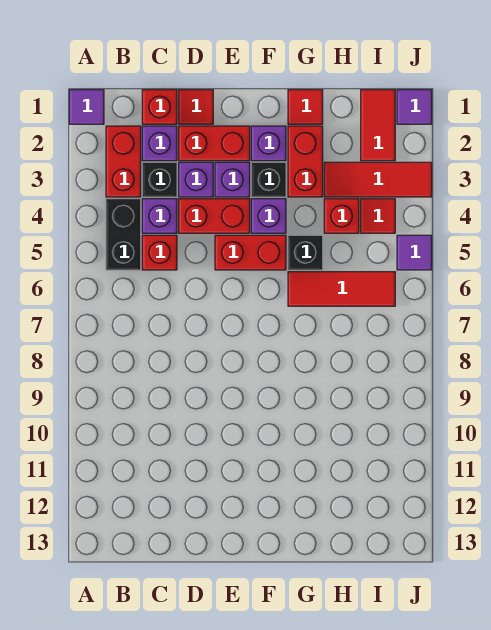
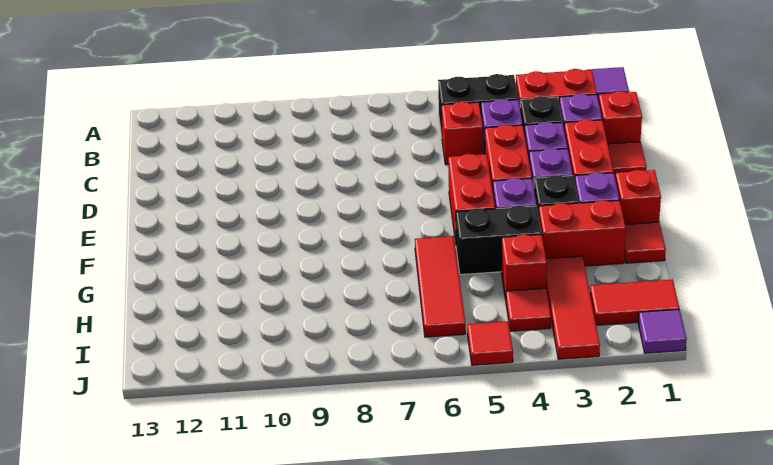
none -> red brick F1 level 1
black brick G5 level 1 -> black brick G4:G5 level 1
purple tile J5 level 1 -> red tile J5 level 1

